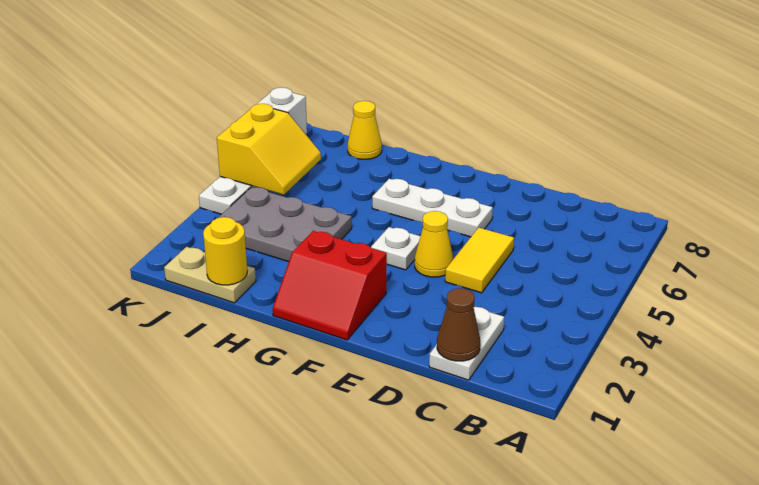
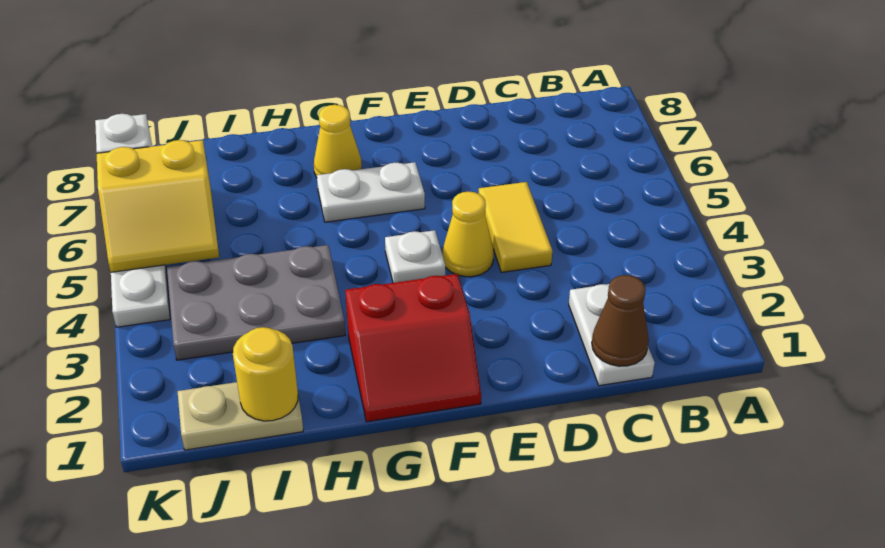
white plate E6:G6 level 1 -> white plate F6:G6 level 1
yellow cone I8 level 1 -> yellow cone G7 level 1
yellow slope J5:K6 level 2 top K -> yellow slope J5:K6 level 2 top 6

